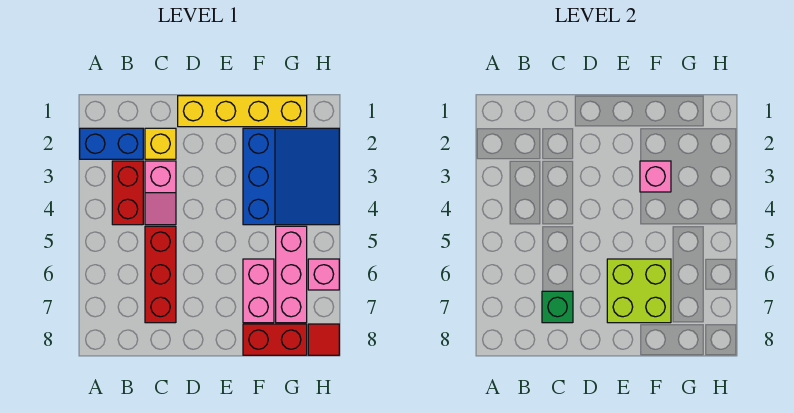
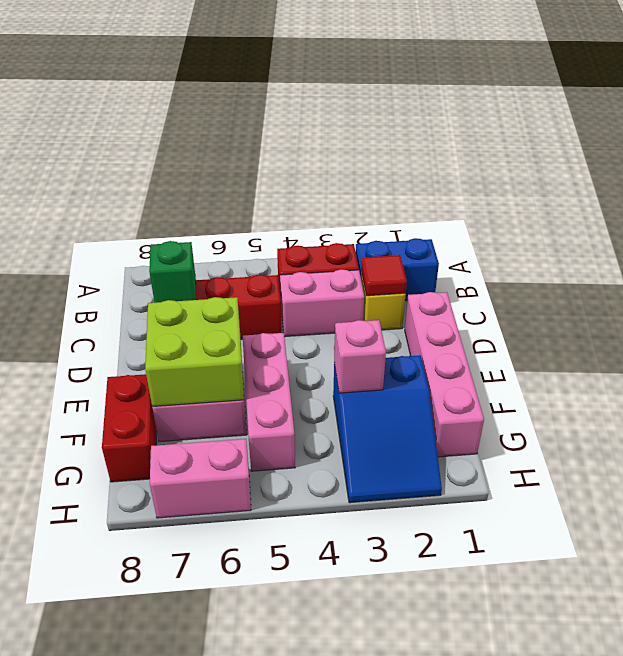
blue brick A2:B2 level 1 -> blue brick B1:B2 level 1
pink slope C3:C4 level 1 top 3 -> pink brick C3:C4 level 1
yellow brick D1:G1 level 1 -> pink brick D1:G1 level 1
blue slope F2:H4 level 1 top F -> blue slope F2:H3 level 1 top F
pink brick G5:G7 level 1 -> pink brick E5:G5 level 1
pink brick H6 level 1 -> pink brick H6:H7 level 1
red tile H8 level 1 -> red tile C2 level 2

